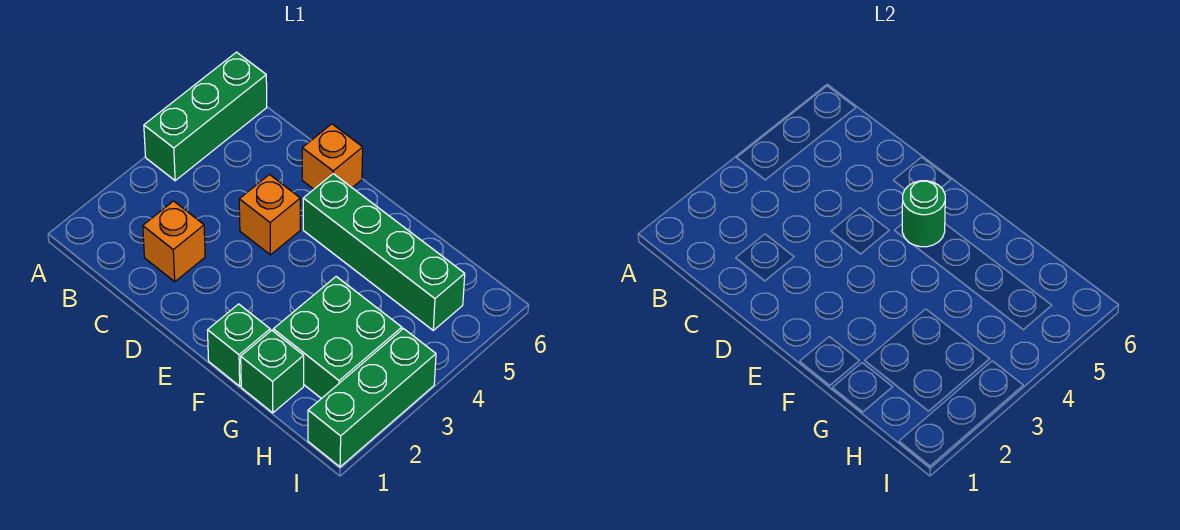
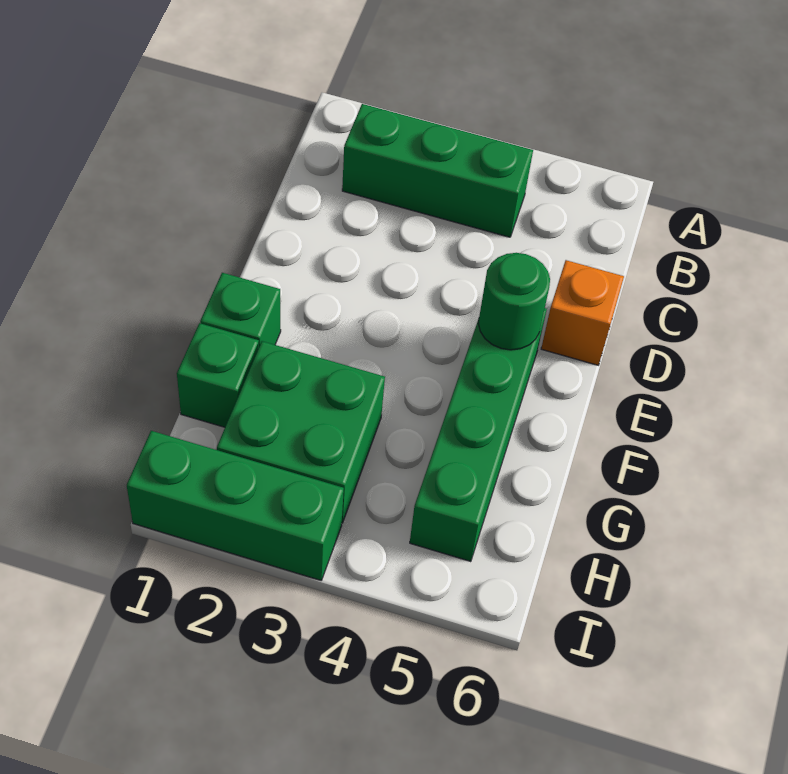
green brick A4:A6 level 1 -> green brick B2:B4 level 1
orange brick C2 level 1 -> none
orange brick D4 level 1 -> none

